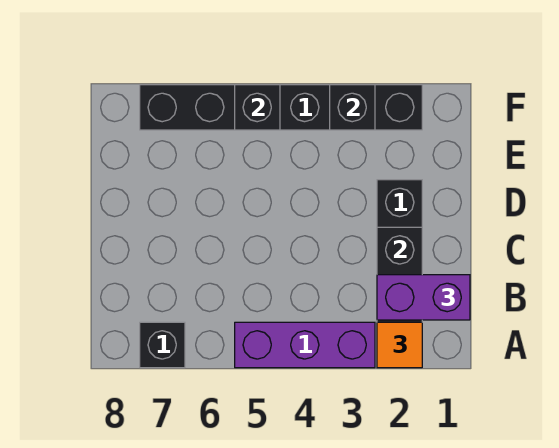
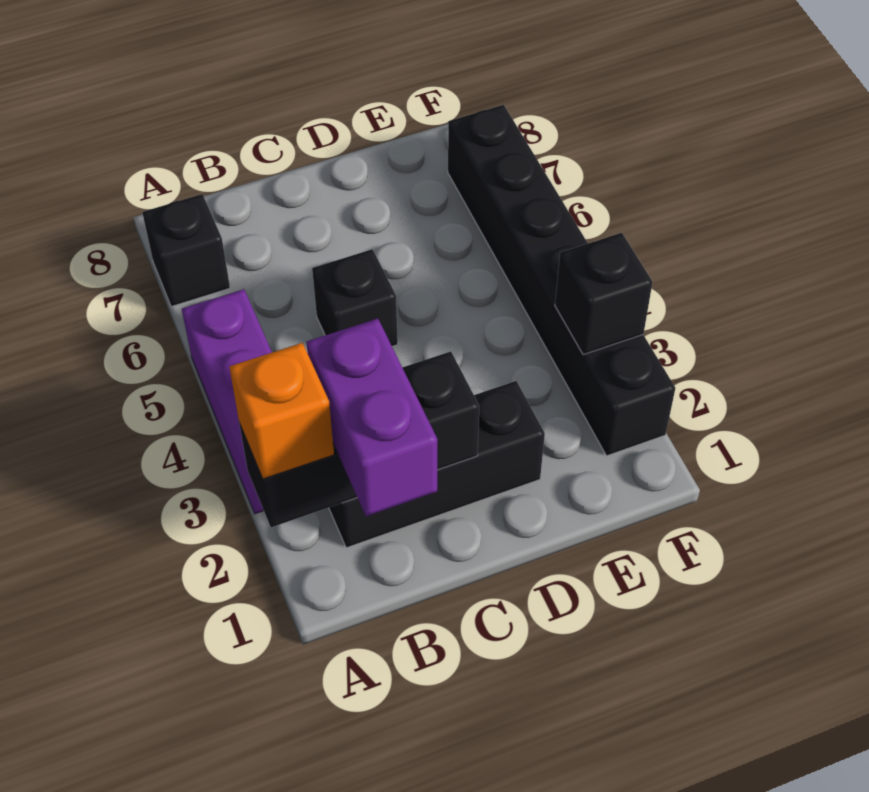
orange tile A2 level 3 -> orange brick A2 level 3
black brick F5 level 2 -> black brick C5 level 1

